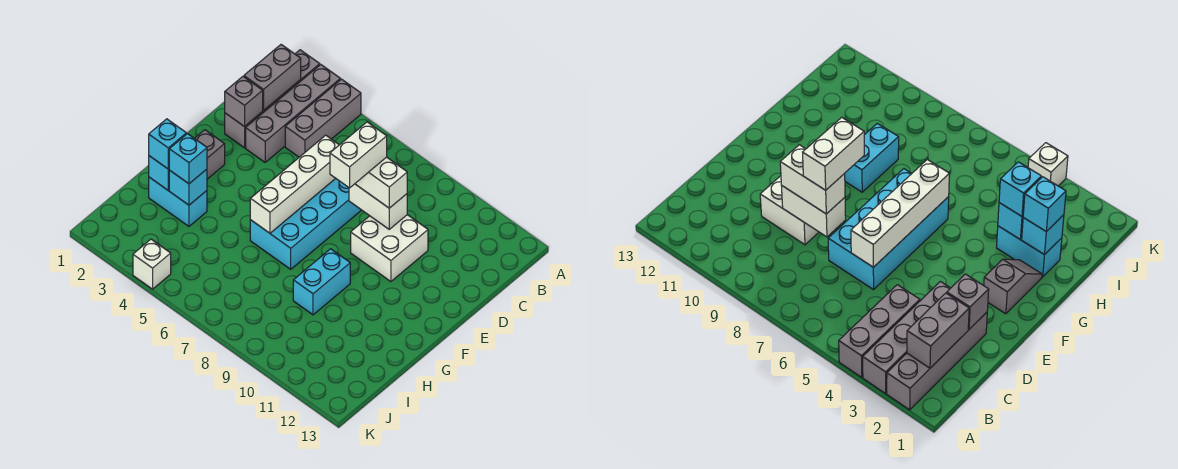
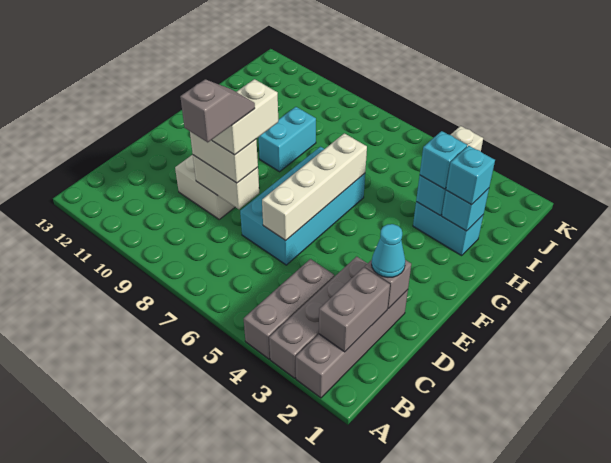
none -> cyan cone D2 level 3
grey slope F2:G2 level 1 top F -> grey slope C8:D8 level 5 top C

